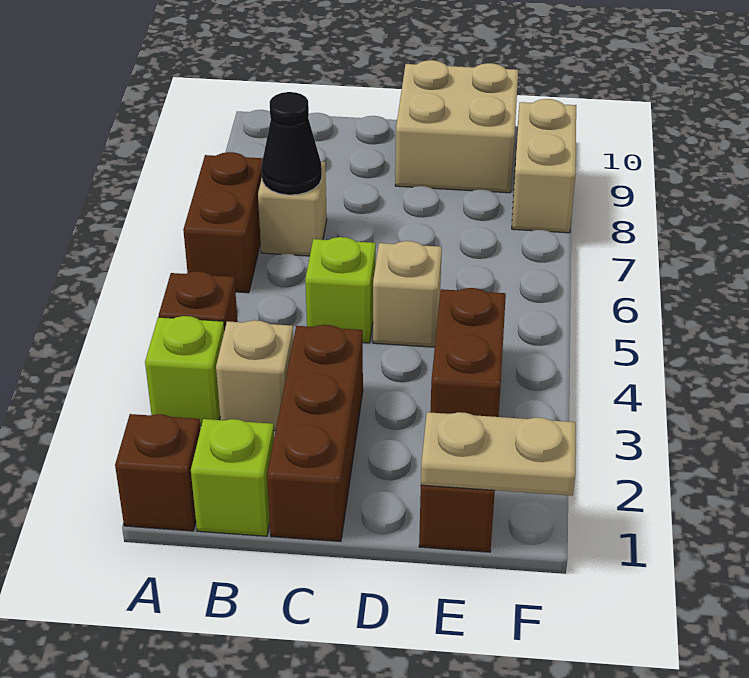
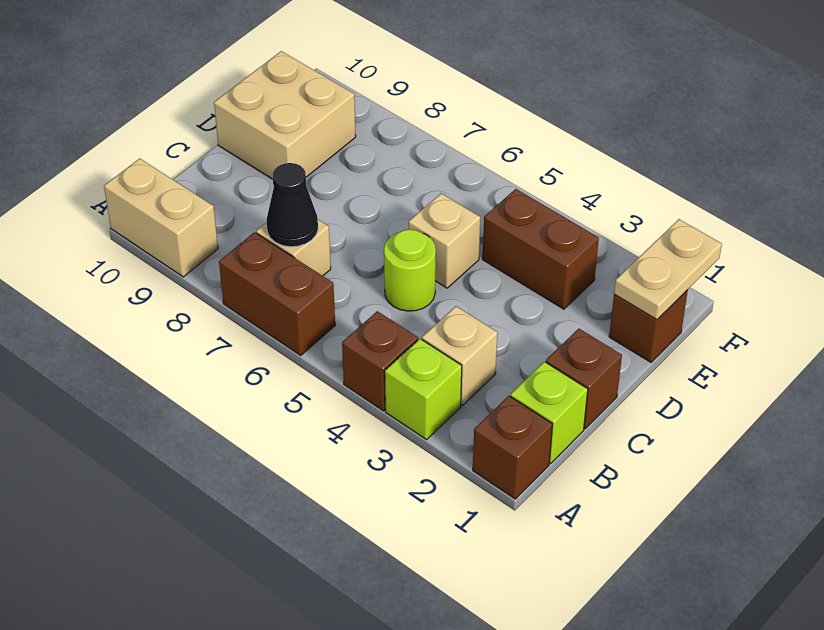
brown brick C1:C3 level 1 -> brown brick C1 level 1
lime brick C5 level 1 -> lime round brick C5 level 1
tan brick F8:F9 level 1 -> tan brick A9:A10 level 1

